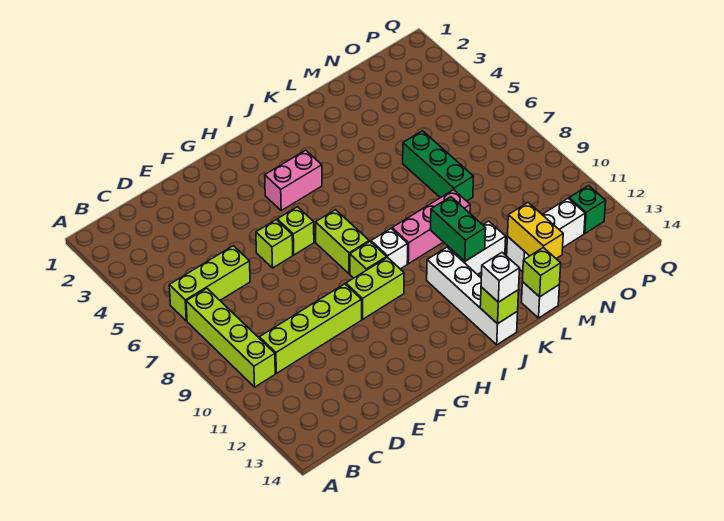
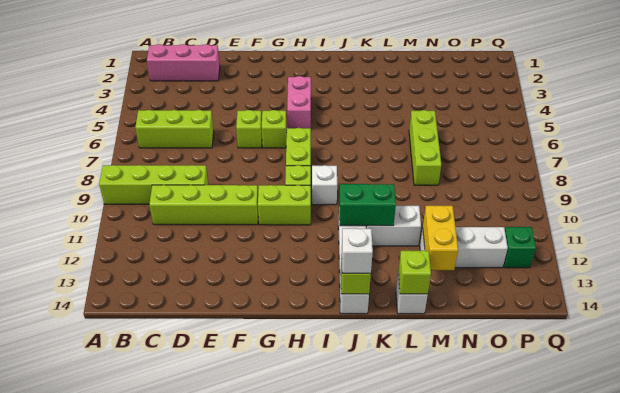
lime brick B7:B10 level 1 -> lime brick A9:D9 level 1
pink brick H4:I4 level 1 -> pink brick H4:H5 level 1
pink brick J9:L9 level 1 -> pink brick B2:D2 level 1
green brick K10:K11 level 2 -> green brick J11:K11 level 2
green brick M6:M8 level 1 -> lime brick M6:M8 level 1

